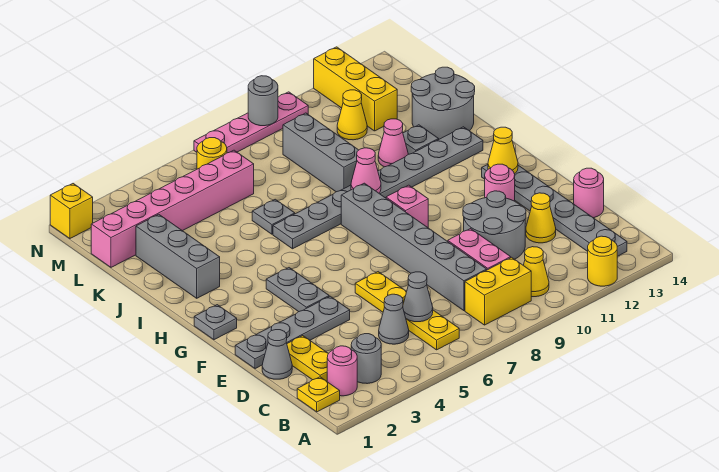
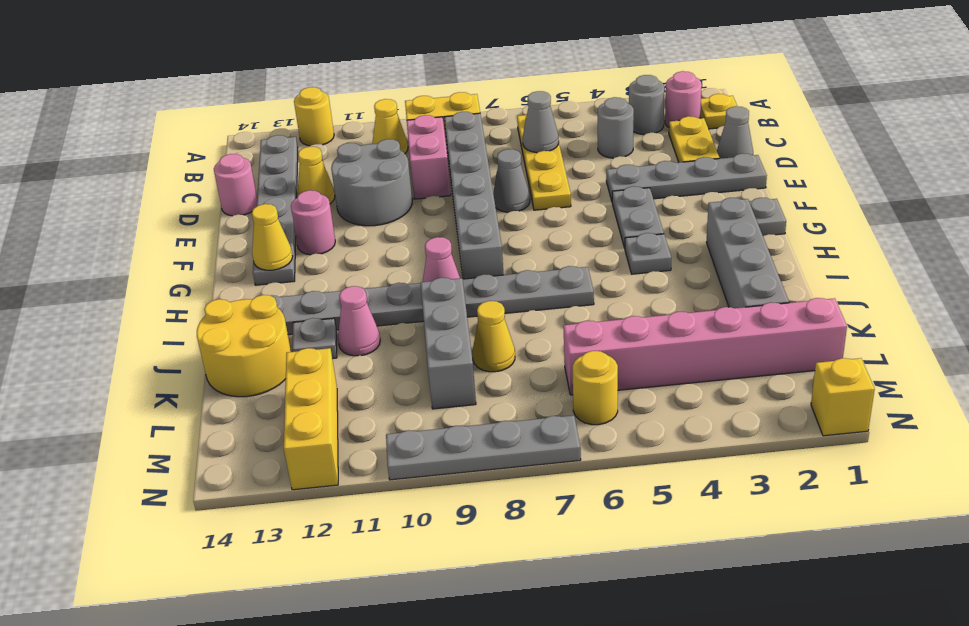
grey cone C5 level 1 -> grey cone E7 level 1
pink brick G9 level 1 -> none
grey brick I2:K2 level 1 -> grey brick H2:K2 level 1
grey plate J6 level 1 -> grey plate H4 level 1
grey round brick J13:K14 level 1 -> yellow round brick J13:K14 level 1
yellow cone L11 level 1 -> yellow cone K8 level 1
pink plate N7:N10 level 1 -> grey plate N7:N10 level 1
grey round brick N9 level 2 -> grey round brick C4 level 1

